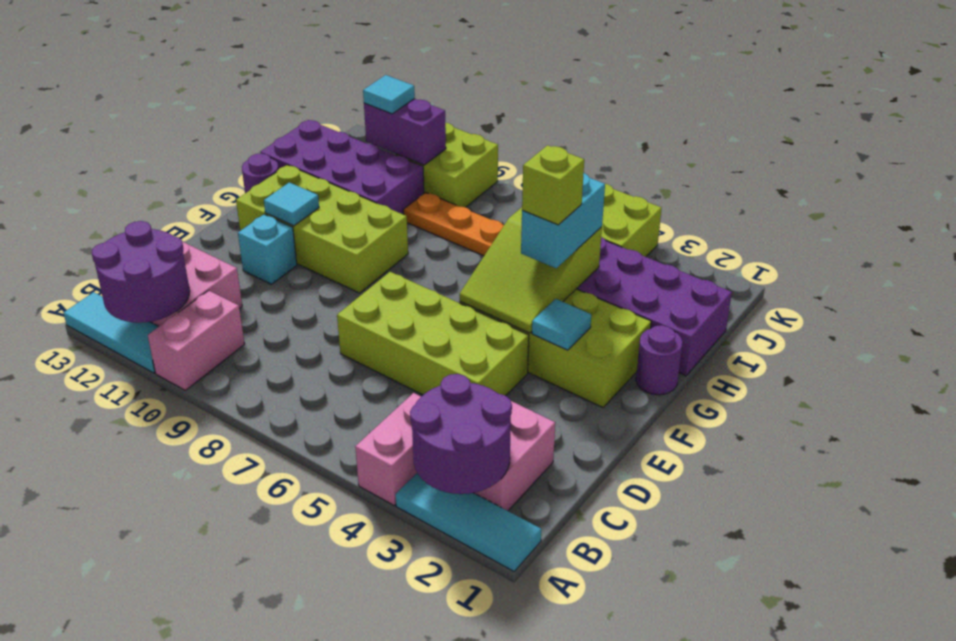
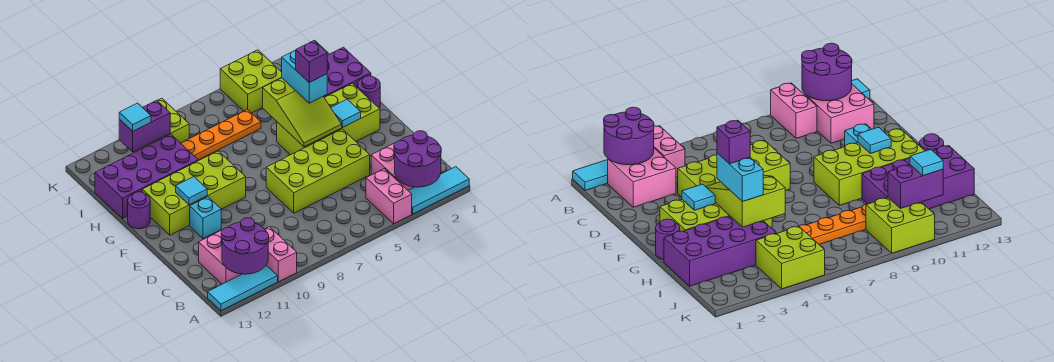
lime brick G4 level 4 -> purple brick G4 level 4

